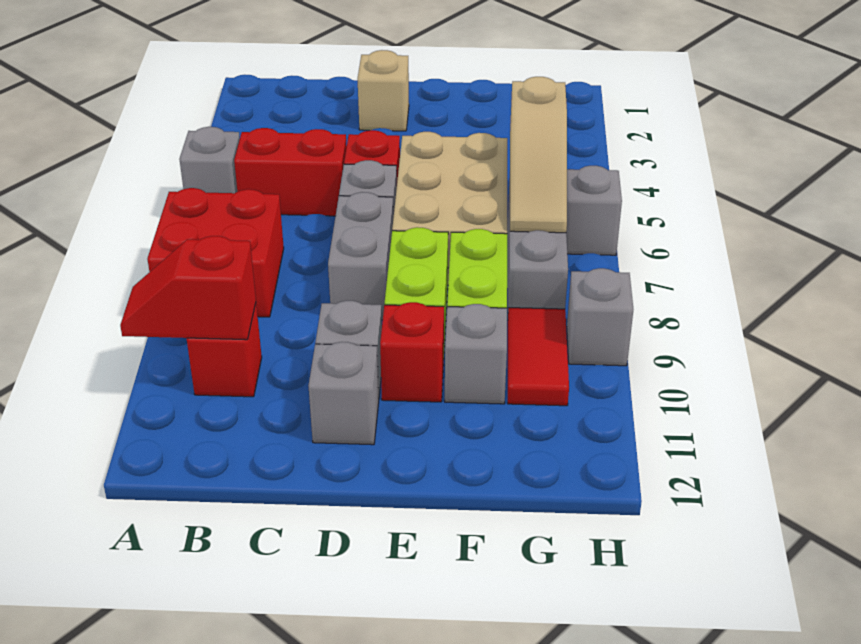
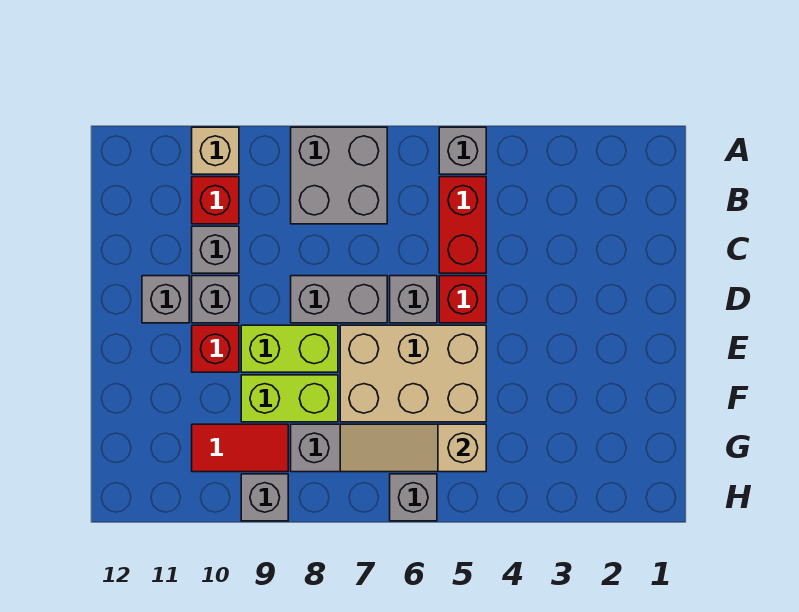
red brick A7:B8 level 1 -> grey brick A7:B8 level 1
red slope A10:B10 level 2 top B -> none
tan brick D2 level 1 -> tan brick A10 level 1
grey brick F10 level 1 -> grey brick C10 level 1

